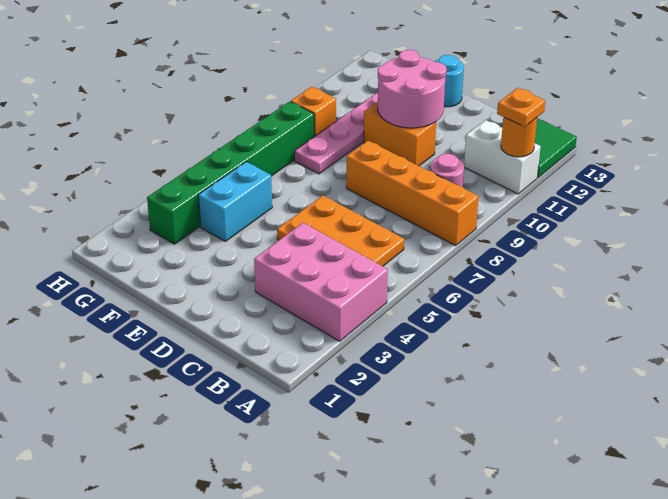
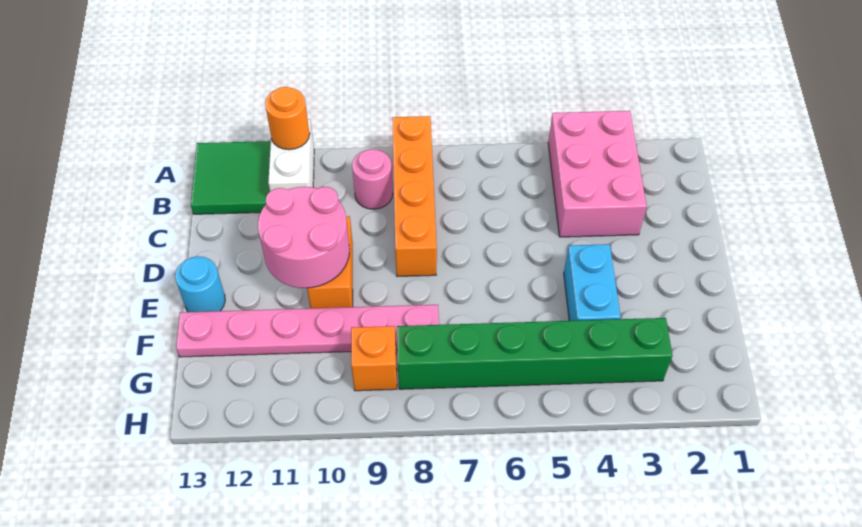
orange plate A11 level 3 -> none
orange plate B5:D6 level 1 -> none
cyan brick F4:F5 level 1 -> cyan brick E4:F4 level 1

